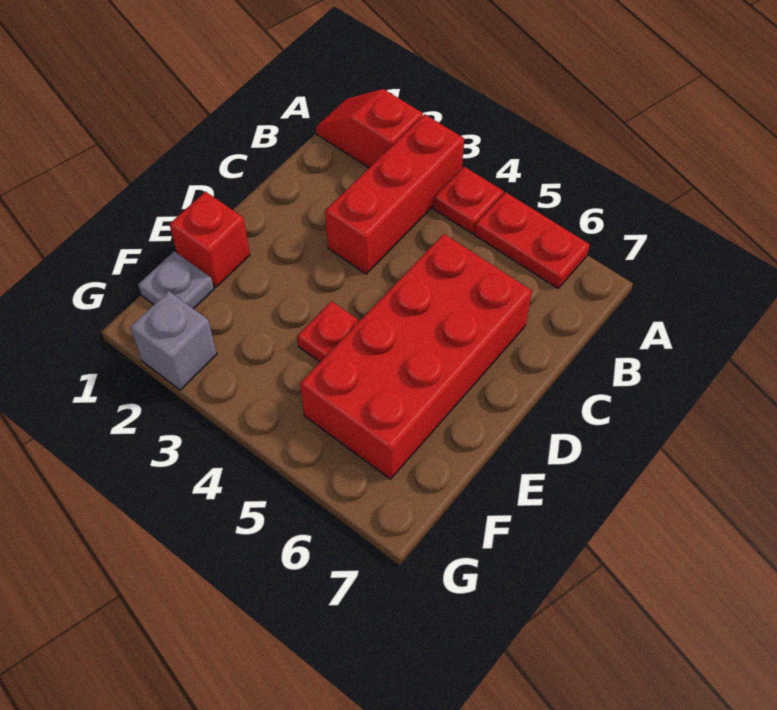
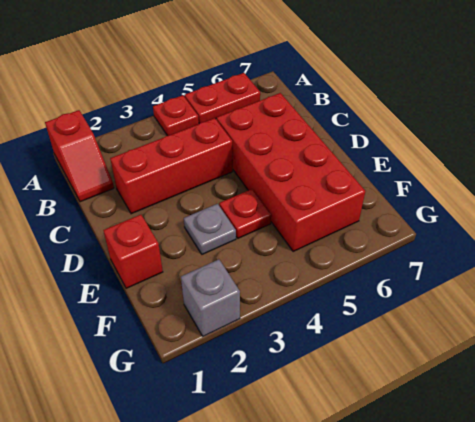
red slope A1:A2 level 1 top 2 -> red slope A1:B1 level 1 top A
red brick A3:C3 level 1 -> red brick C2:C4 level 1
grey plate F1 level 1 -> grey plate E3 level 1

